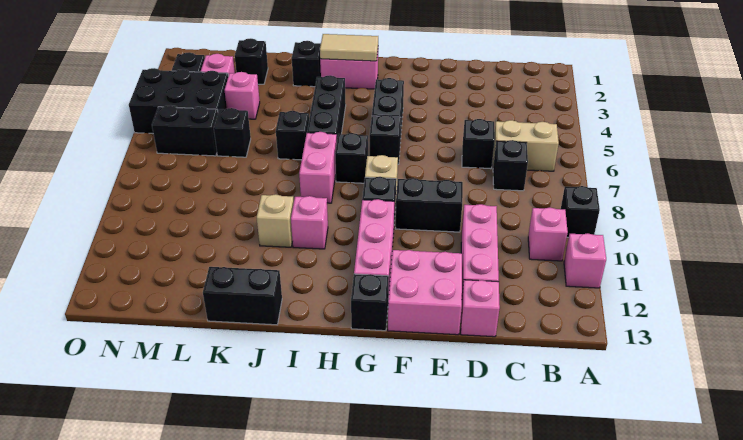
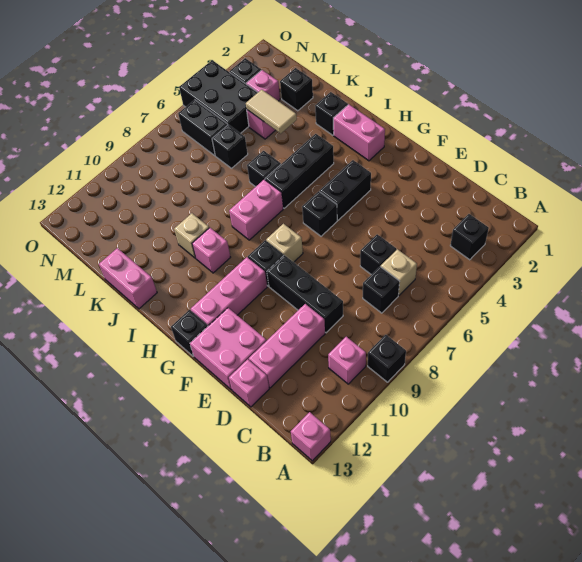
pink brick A11 level 1 -> pink brick A13 level 1
tan brick B6:C6 level 1 -> tan brick C6 level 1
black brick E9:F9 level 1 -> black brick D9:F9 level 1
tan tile H2:I2 level 2 -> tan tile K4:L4 level 2
black brick H7 level 1 -> black brick B3 level 1
black brick J13:K13 level 1 -> pink brick J13:K13 level 1

